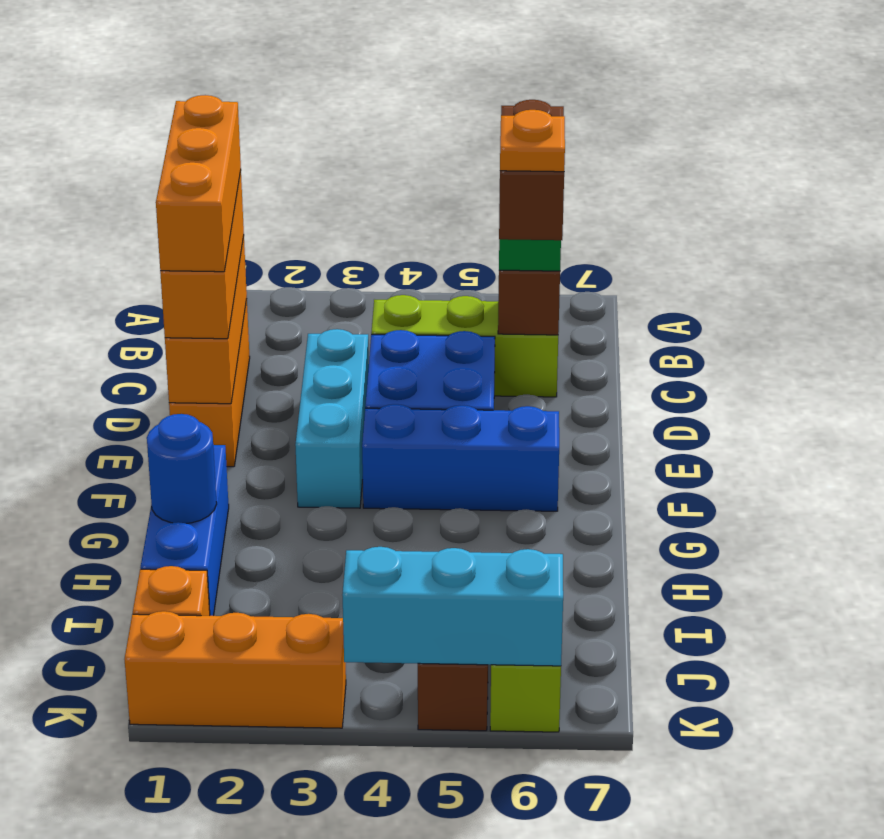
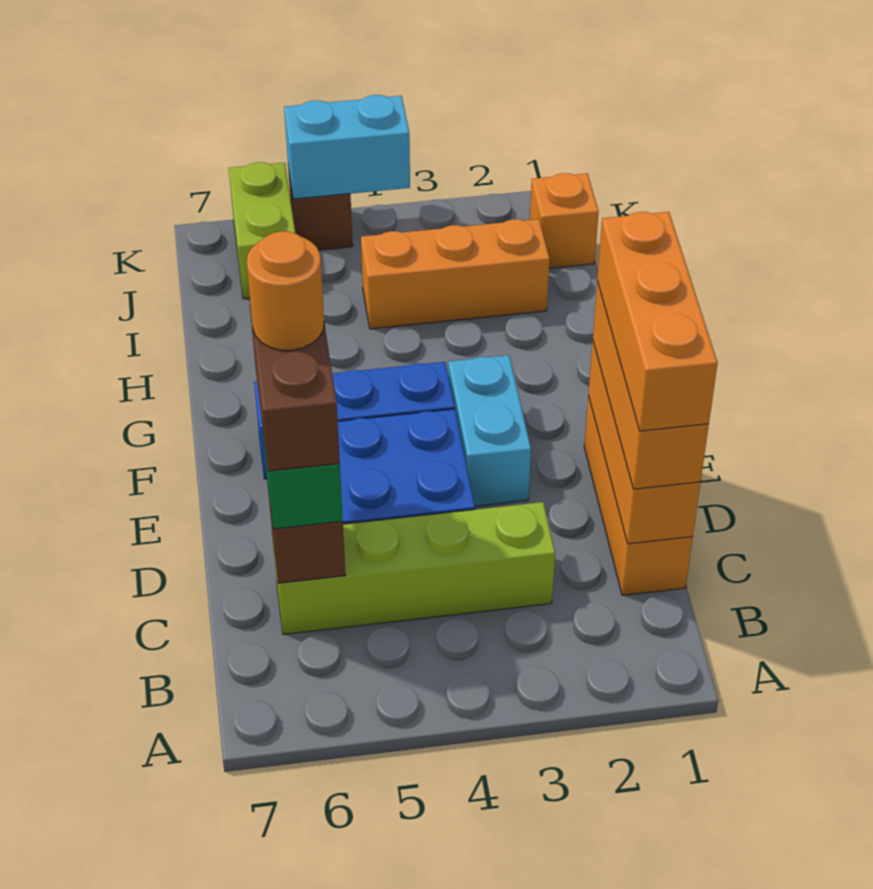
lime brick C4:C6 level 1 -> lime brick C3:C6 level 1
cyan brick D3:F3 level 1 -> cyan brick E3:F3 level 1
orange plate D6 level 5 -> orange round brick D6 level 5
blue brick G1:I1 level 1 -> none
blue round brick H1 level 2 -> none
orange brick K1:K3 level 1 -> orange brick I2:I4 level 1
cyan brick K4:K6 level 2 -> cyan brick K4:K5 level 2

